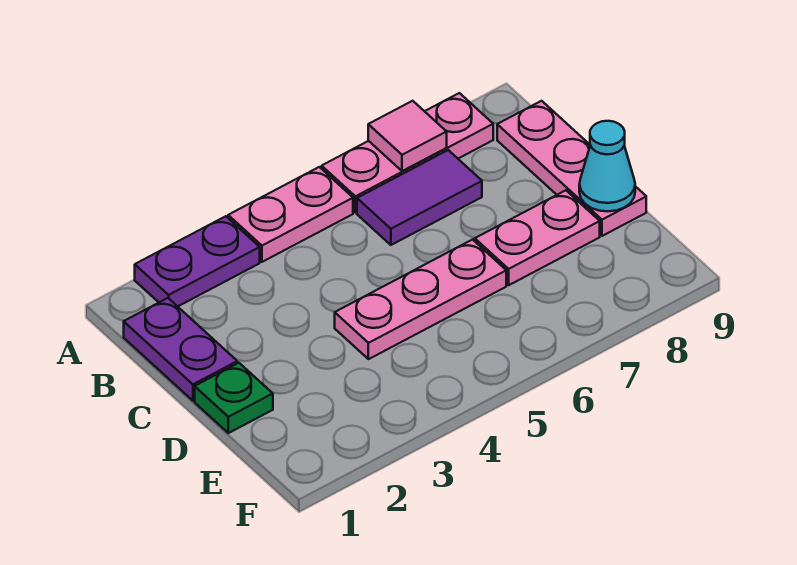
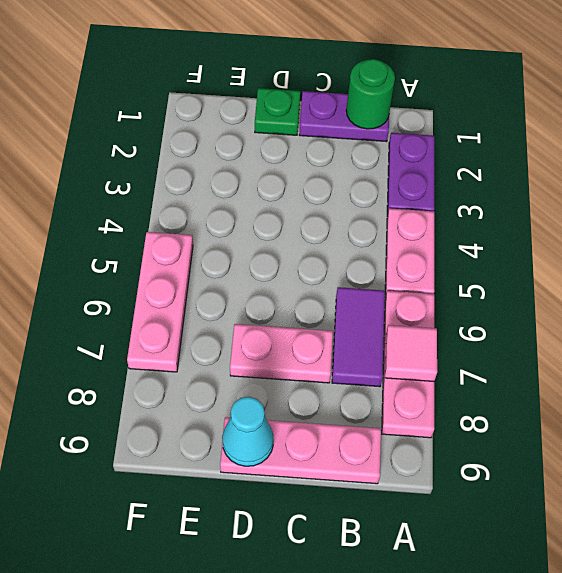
none -> green round brick B1 level 2
pink plate D4:D6 level 1 -> pink plate F5:F7 level 1
pink plate D7:D8 level 1 -> pink plate C7:D7 level 1

